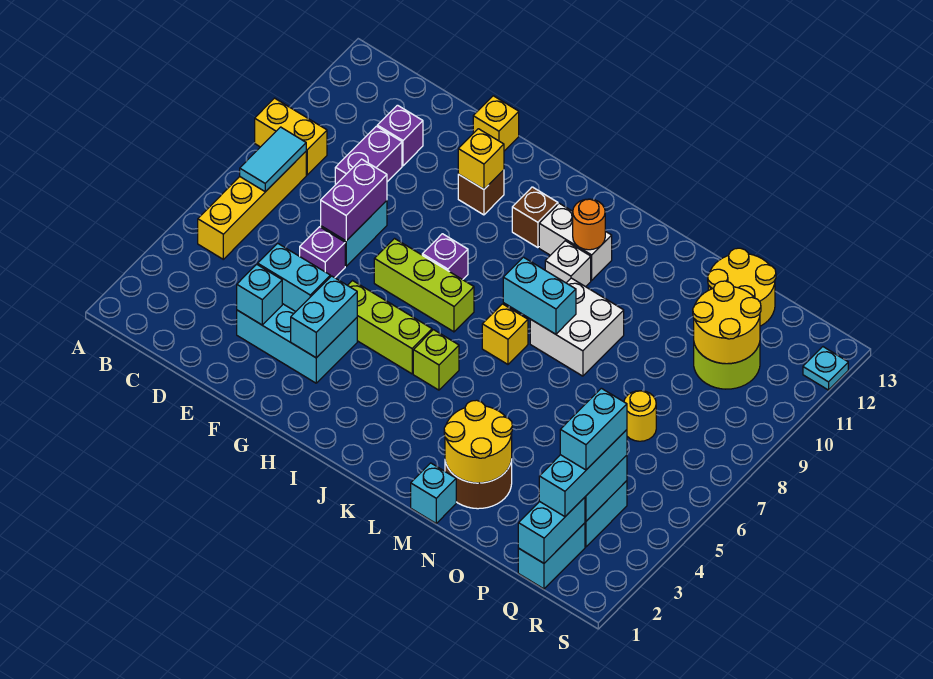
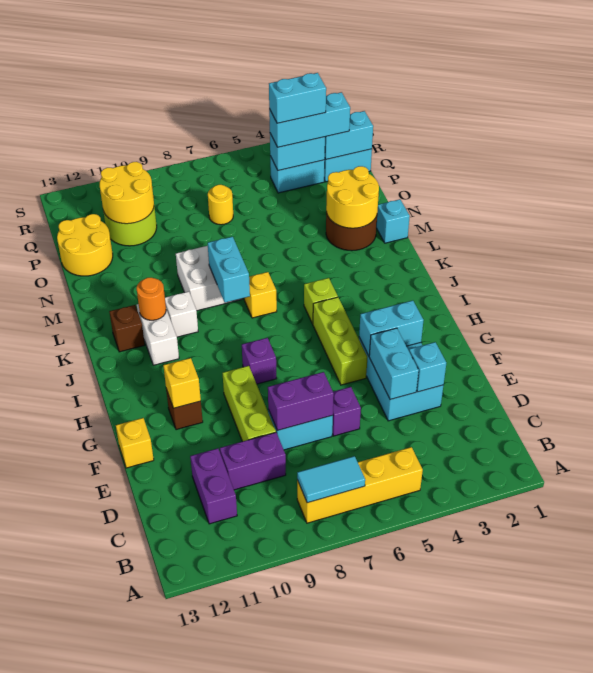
yellow brick A9:B9 level 1 -> none
purple brick D11 level 1 -> purple brick C11:D11 level 1
lime brick G7:I7 level 1 -> lime brick E9:G9 level 1
brown brick I11 level 1 -> brown brick K12 level 1
cyan plate S12 level 1 -> none

